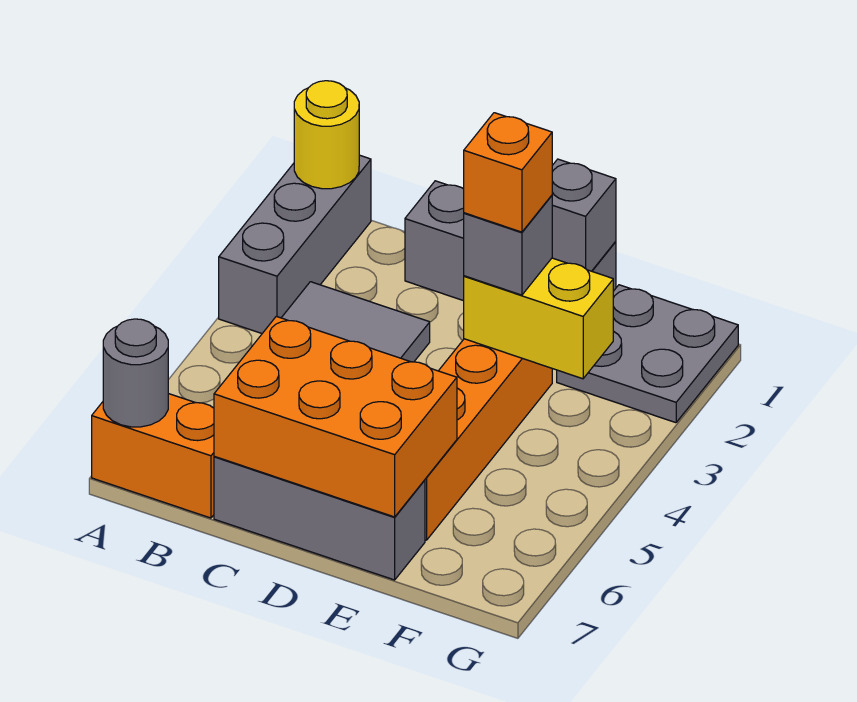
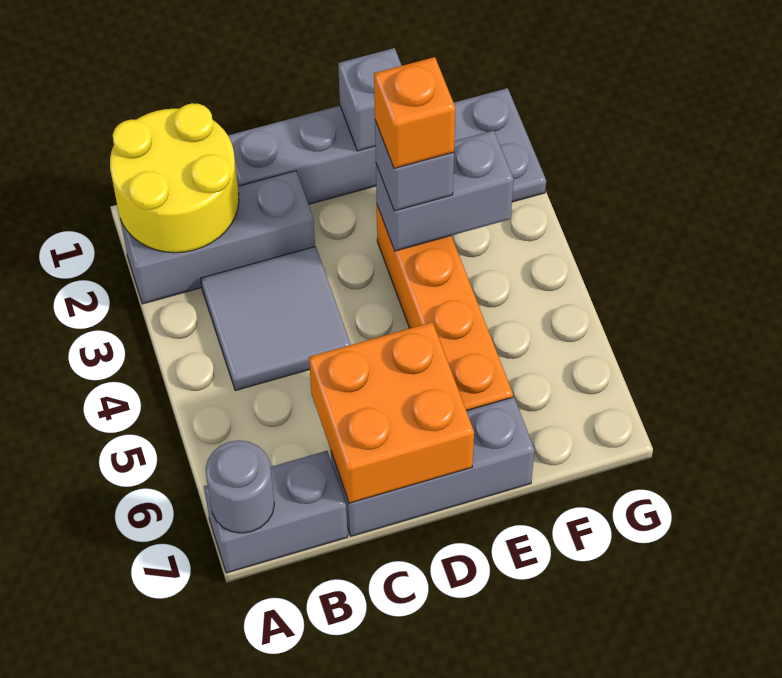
grey brick A1:A3 level 1 -> grey brick A2:C2 level 1
yellow round brick A1 level 2 -> yellow round brick A1:B2 level 2
orange brick A7:B7 level 1 -> grey brick A7:B7 level 1
orange brick C6:E7 level 2 -> orange brick C6:D7 level 2
yellow brick E3:F3 level 2 -> grey brick E3:F3 level 2

